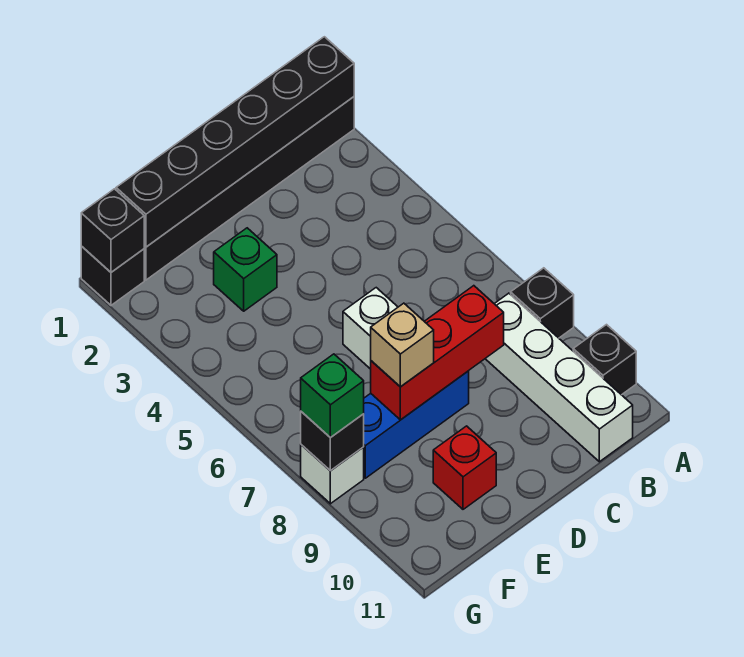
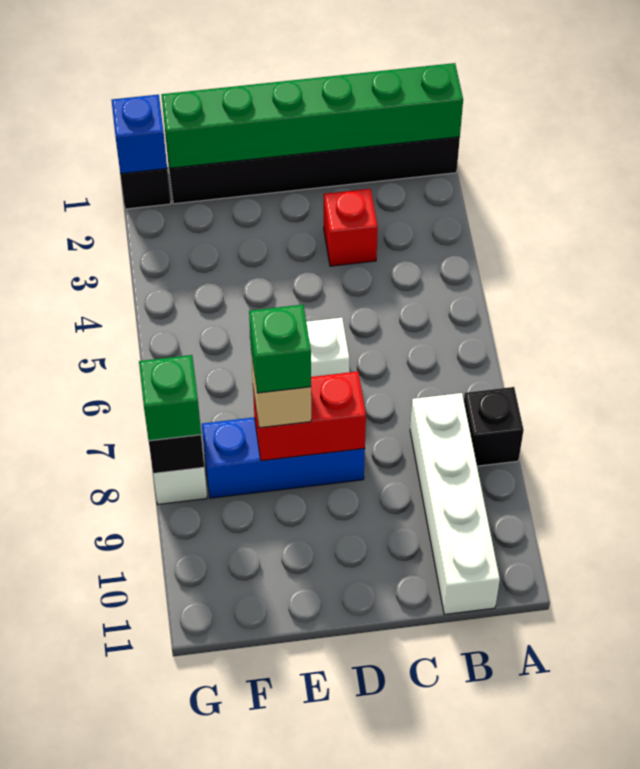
black brick A1:F1 level 2 -> green brick A1:F1 level 2
black brick A10 level 1 -> none
red brick C8:E8 level 2 -> red brick D8:E8 level 2
green brick E3 level 1 -> green brick E8 level 4
red brick E10 level 1 -> red brick C3 level 1
black brick G1 level 2 -> blue brick G1 level 2

